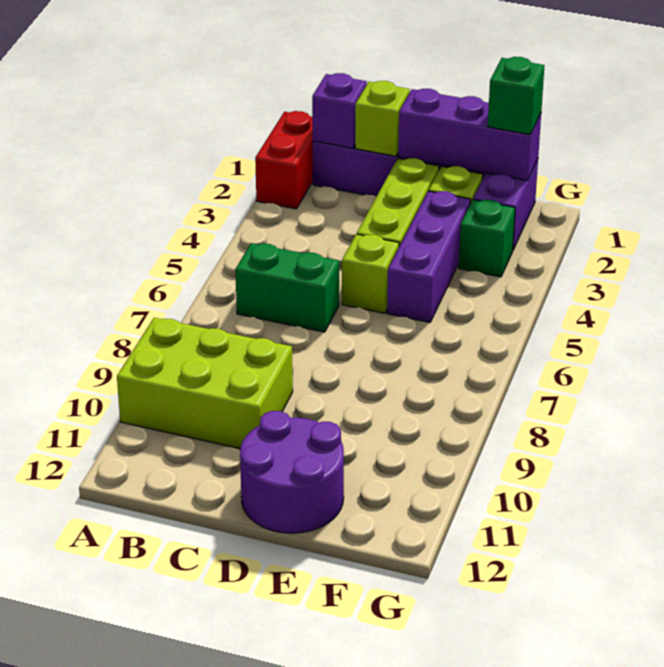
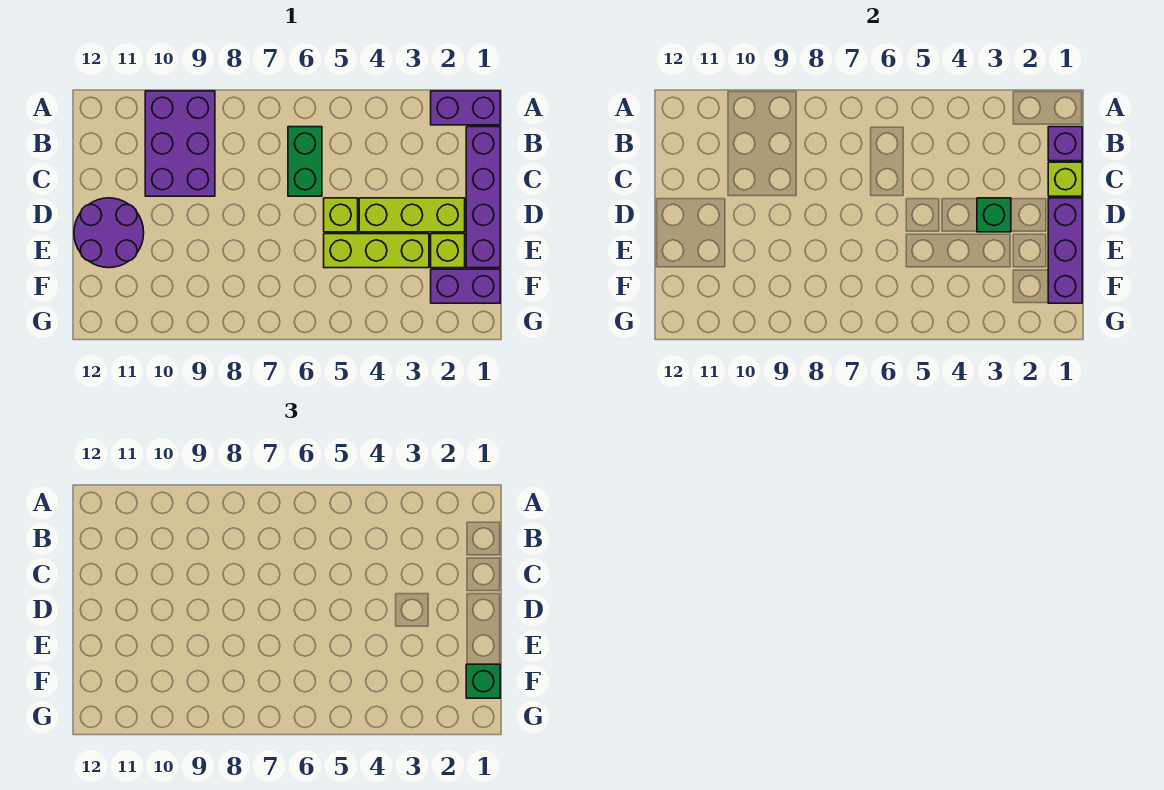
red brick A1:A2 level 1 -> purple brick A1:A2 level 1
lime brick A9:C10 level 1 -> purple brick A9:C10 level 1
purple brick E3:E5 level 1 -> lime brick E3:E5 level 1
green brick F3 level 1 -> green brick D3 level 2

